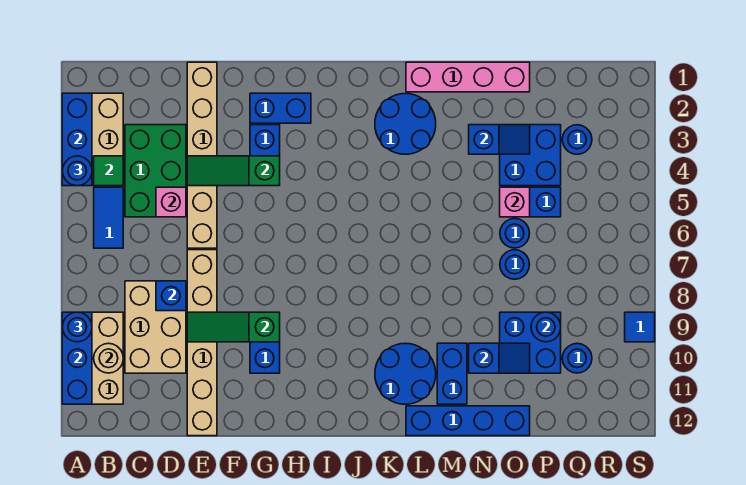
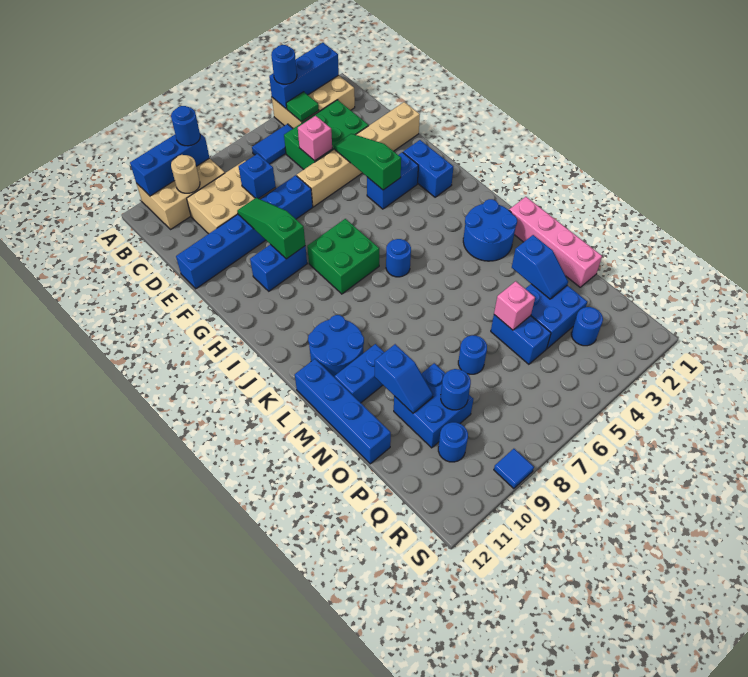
tan brick E7:E12 level 1 -> blue brick E7:E12 level 1
none -> green brick H7:I8 level 1
blue round brick O6 level 1 -> blue round brick J6 level 1

